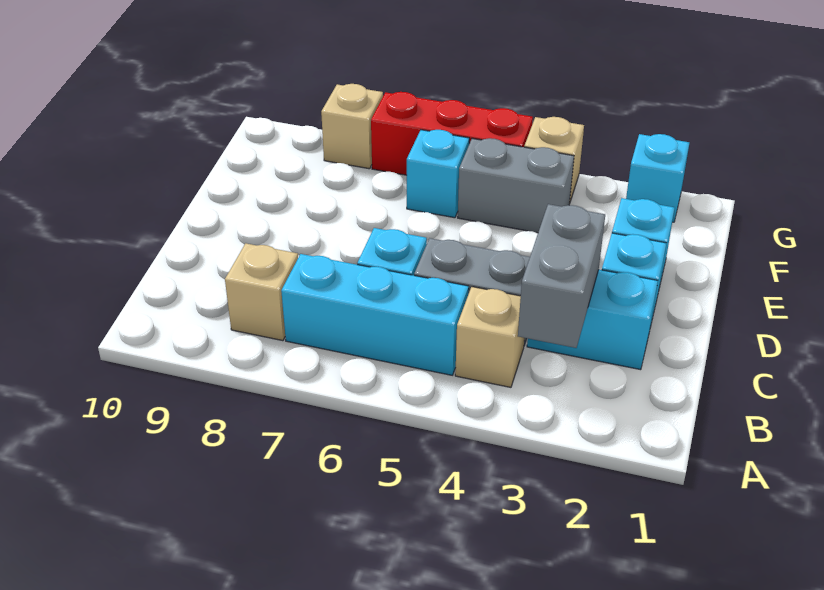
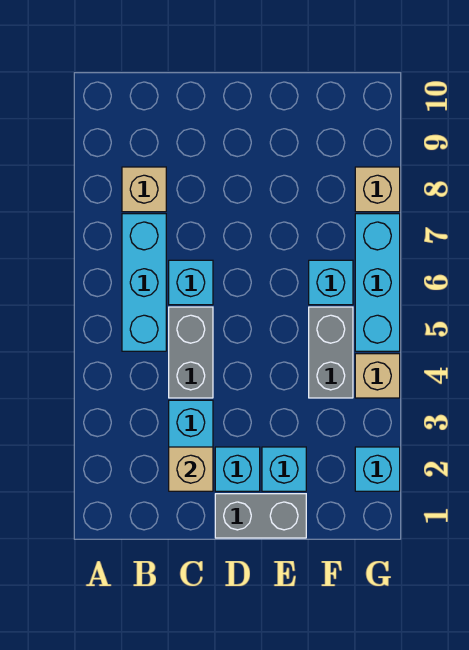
grey brick B3:C3 level 2 -> grey brick D1:E1 level 1
tan brick B4 level 1 -> tan brick C2 level 2
red brick G5:G7 level 1 -> cyan brick G5:G7 level 1

